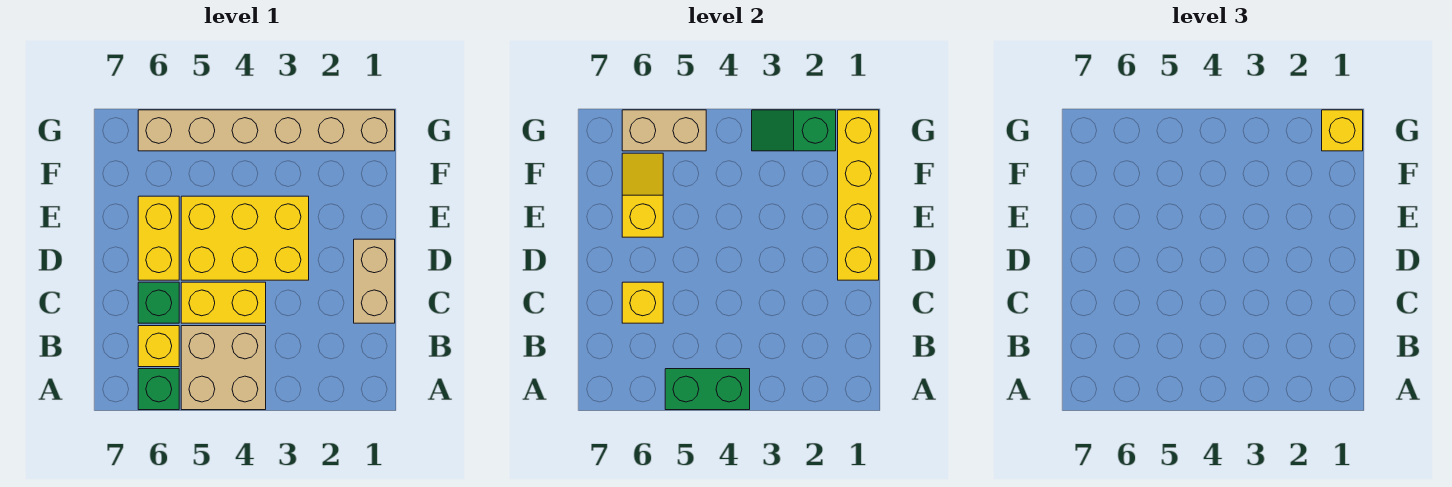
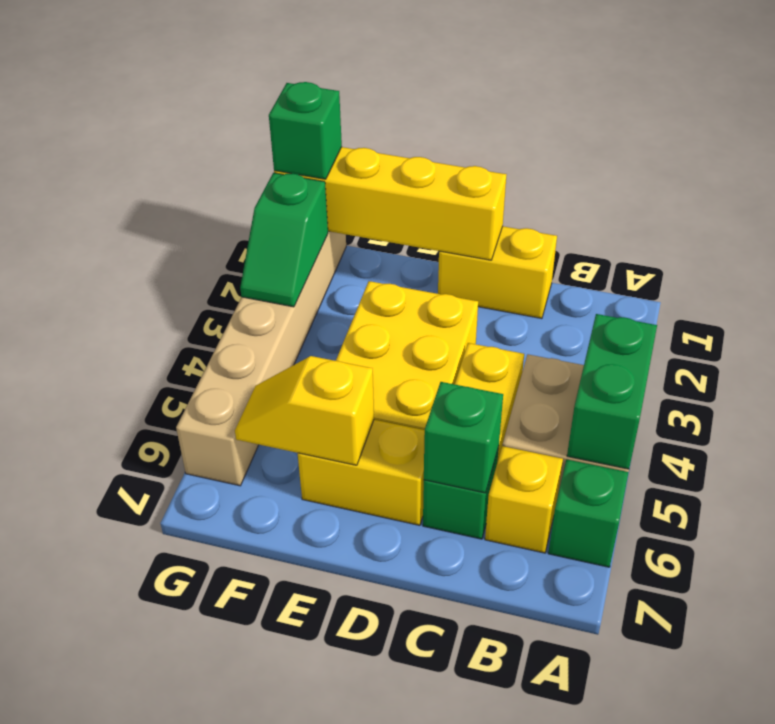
tan brick C1:D1 level 1 -> yellow brick C1:D1 level 1
yellow brick C6 level 2 -> green brick C6 level 2
yellow brick G1 level 3 -> green brick G1 level 3
tan brick G5:G6 level 2 -> none

